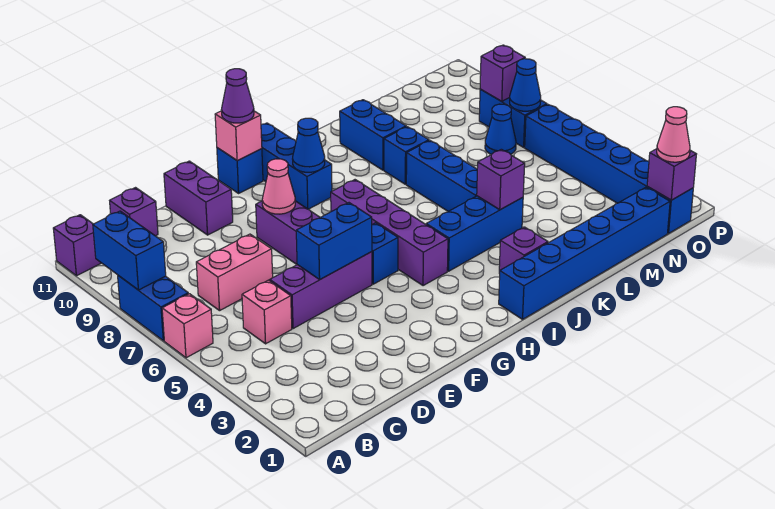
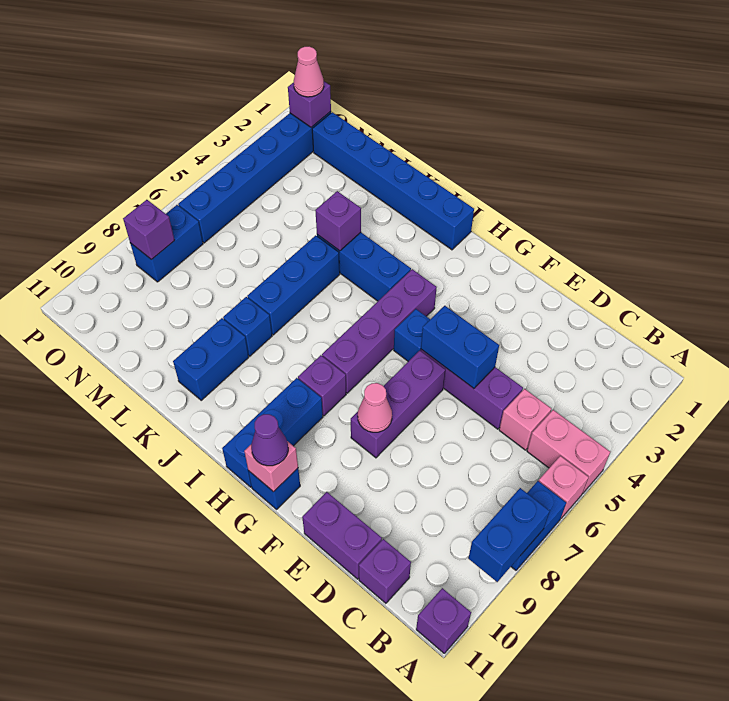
pink brick C7:D7 level 1 -> pink brick A5:B5 level 1
purple brick E10:E11 level 1 -> purple brick D11:E11 level 1
blue cone H9 level 2 -> none
purple brick J2 level 1 -> purple brick H8 level 1
blue cone N7 level 1 -> none
blue cone O7 level 2 -> none

